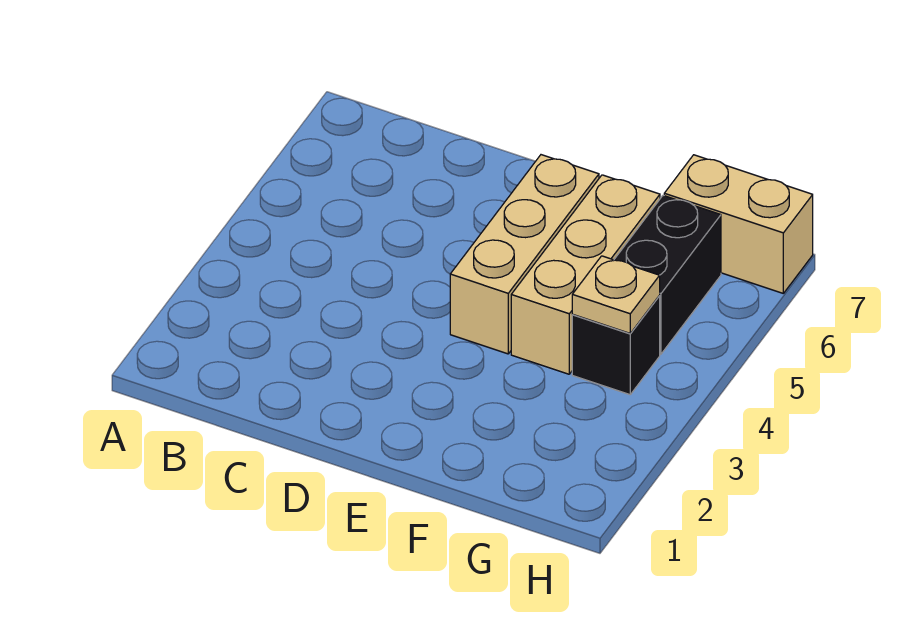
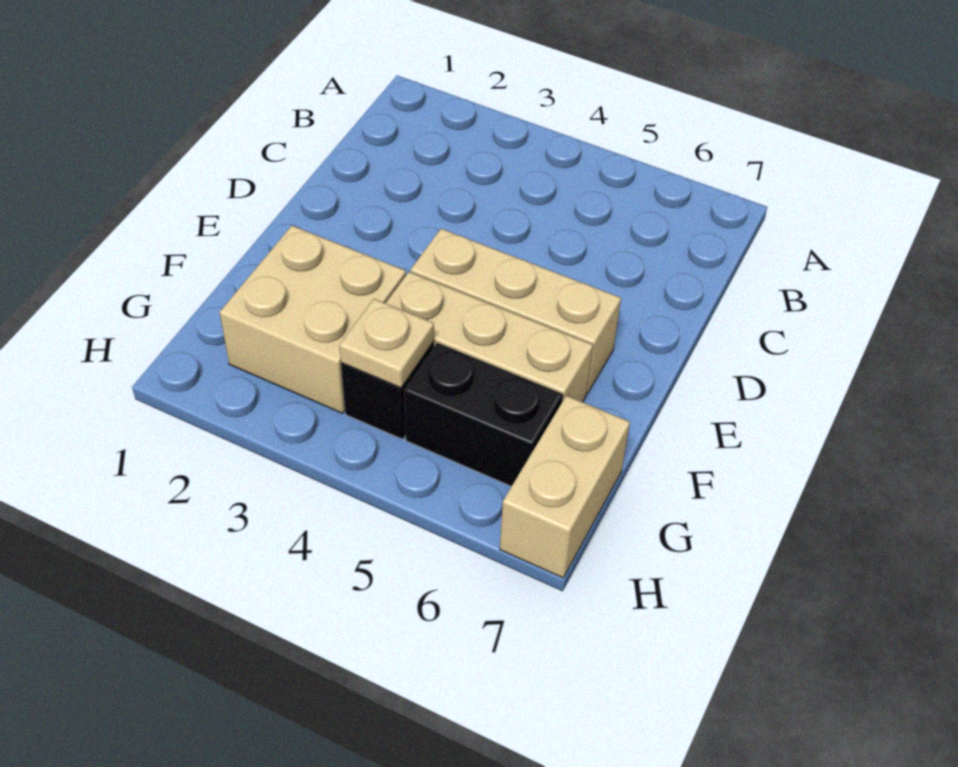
none -> tan brick F2:G3 level 1

